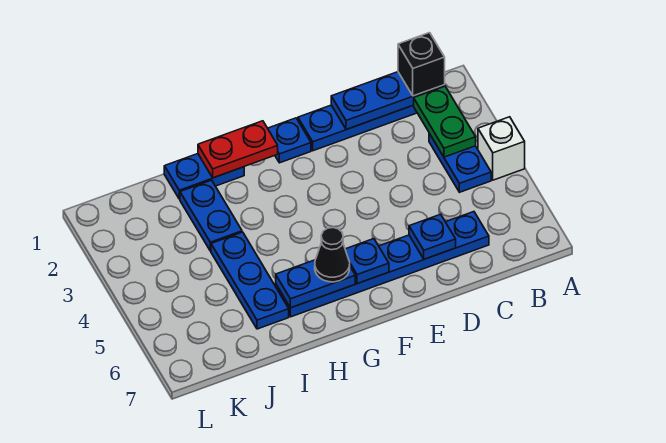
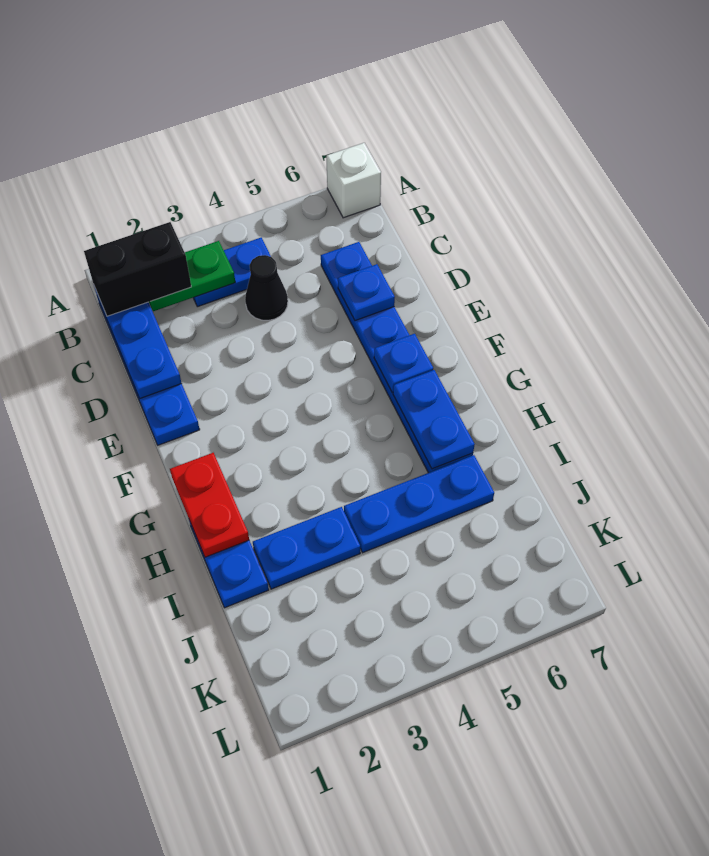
white brick A4 level 1 -> white brick A7 level 1
black brick B1 level 3 -> black brick B1:B2 level 3
blue plate F1 level 1 -> none
black cone G6 level 3 -> black cone C4 level 1

